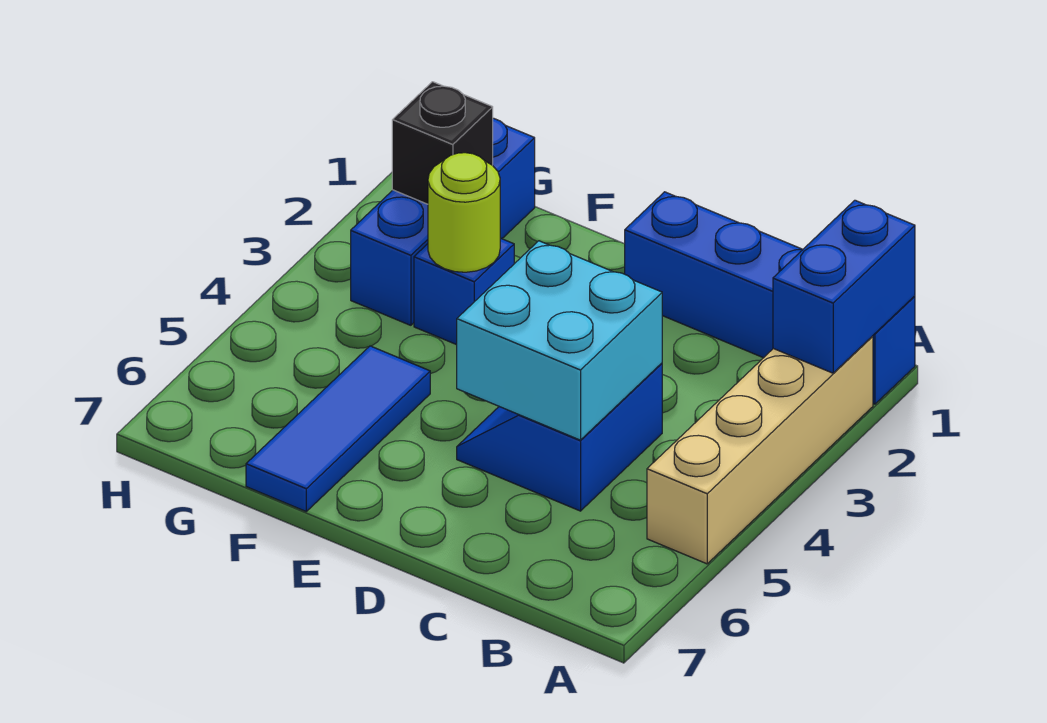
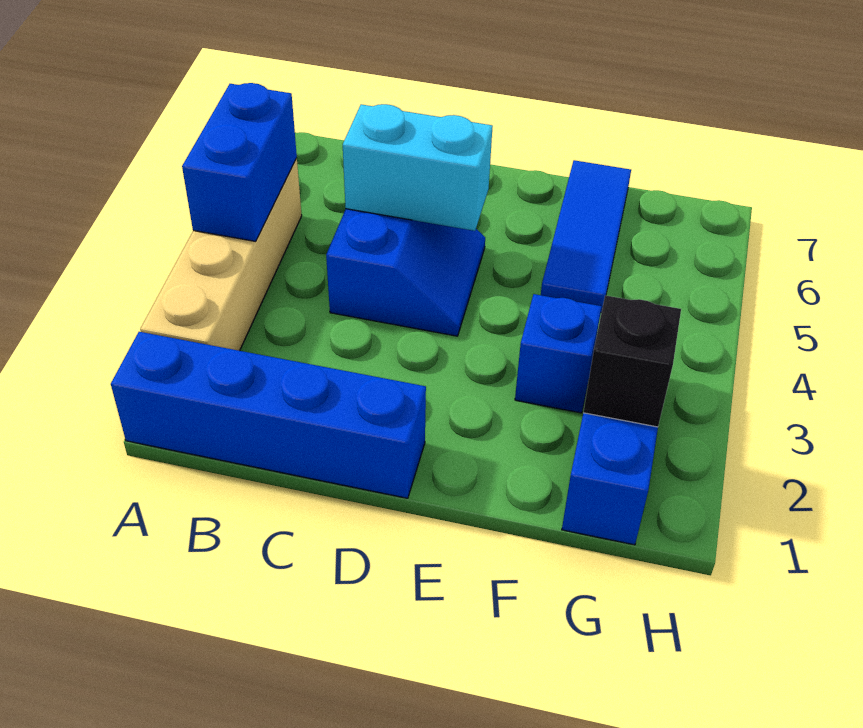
blue brick A1:A2 level 2 -> blue brick A4:A5 level 2
cyan brick C4:D5 level 2 -> cyan brick C5:D5 level 2
lime round brick F3 level 2 -> none

